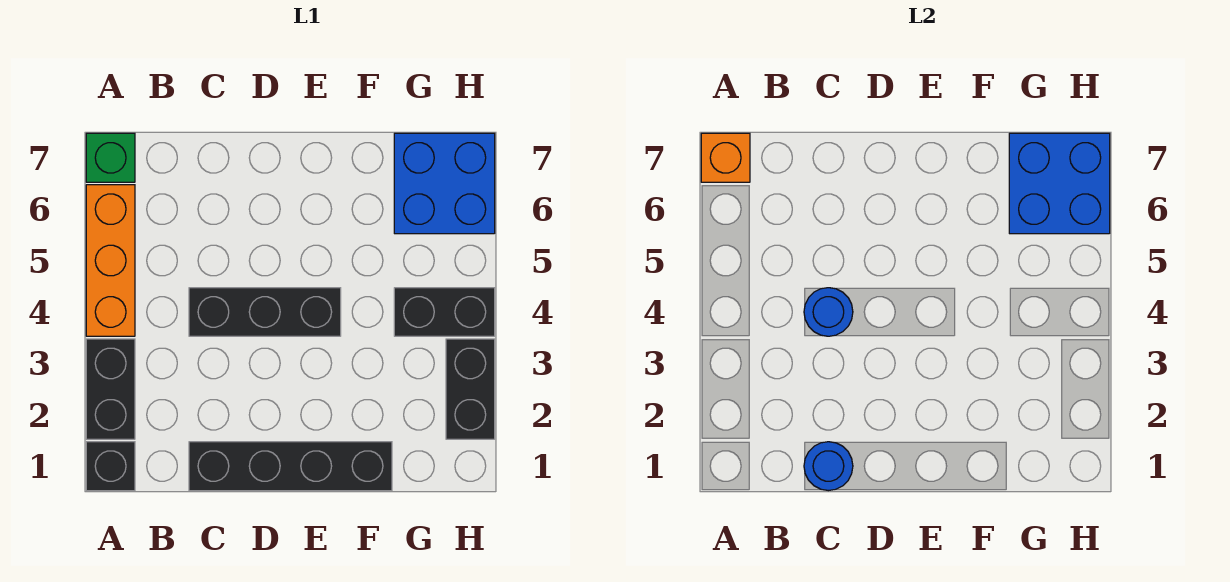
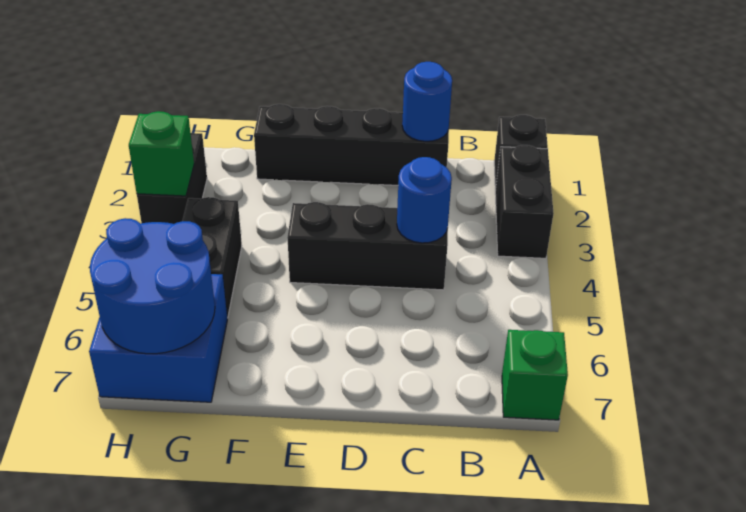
orange brick A4:A6 level 1 -> none
orange brick A7 level 2 -> none
black brick G4:H4 level 1 -> black brick G4:G5 level 1
blue brick G6:H7 level 2 -> blue round brick G6:H7 level 2
none -> green brick H3 level 2

